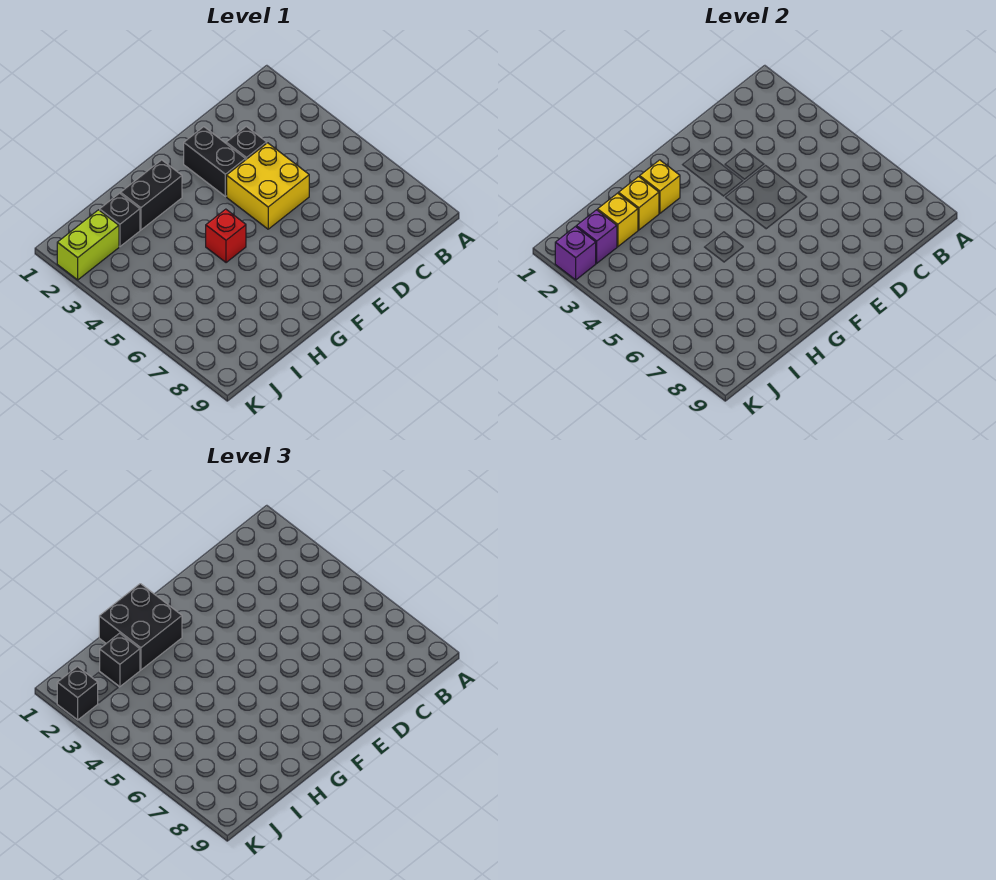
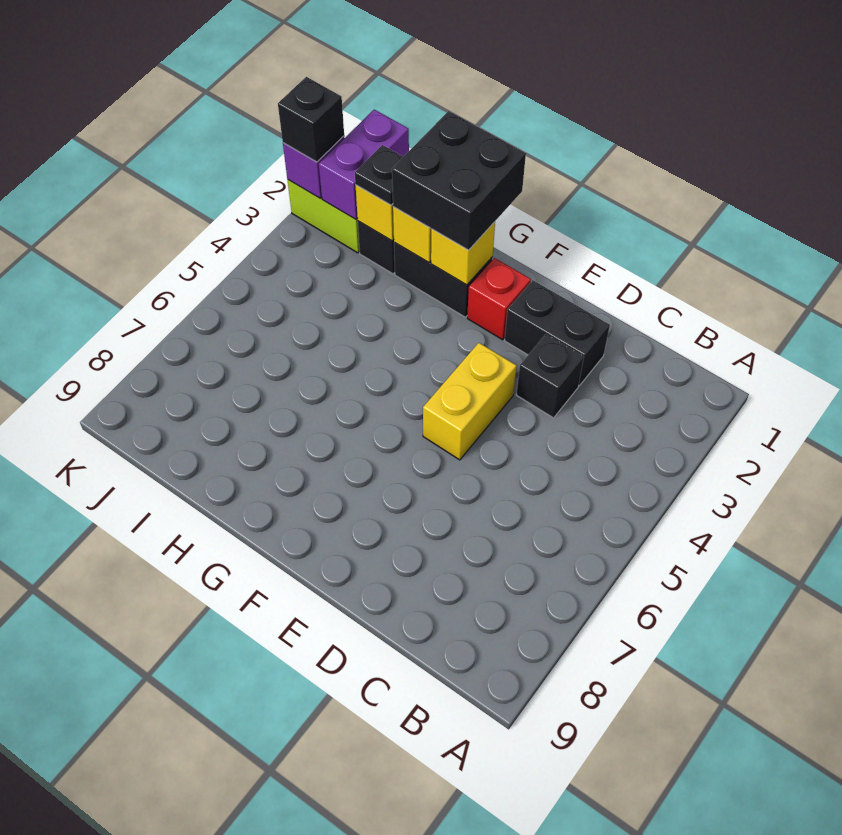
yellow brick D4:E5 level 1 -> yellow brick E4:E5 level 1
black brick E2:E3 level 1 -> black brick D2:E2 level 1
red brick G5 level 1 -> red brick F2 level 1
black brick I2 level 3 -> black plate I2 level 3
purple brick J2 level 2 -> purple brick J1:J2 level 2

